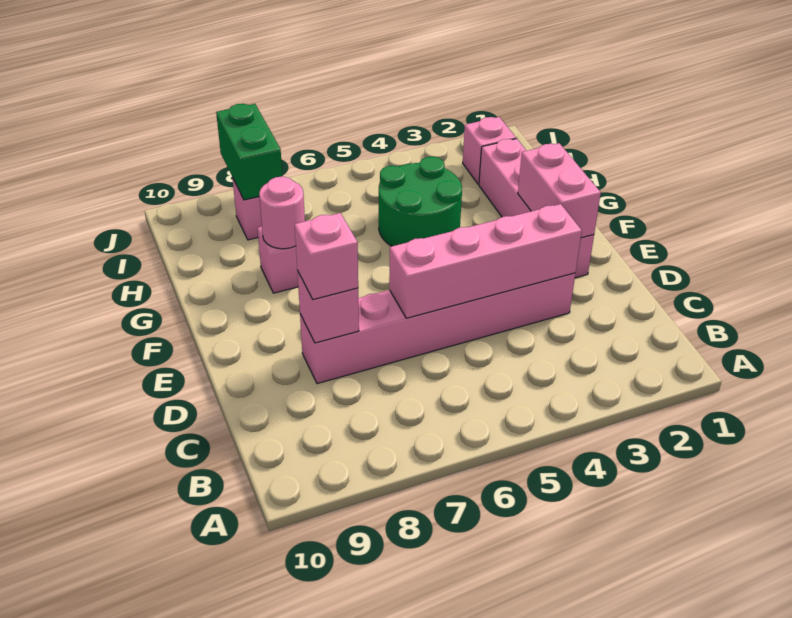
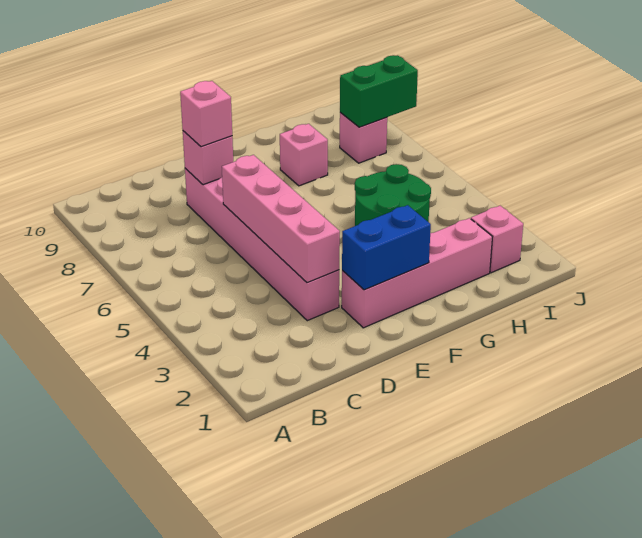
pink brick E2:F2 level 2 -> blue brick E2:F2 level 2
pink round brick G8 level 2 -> none

